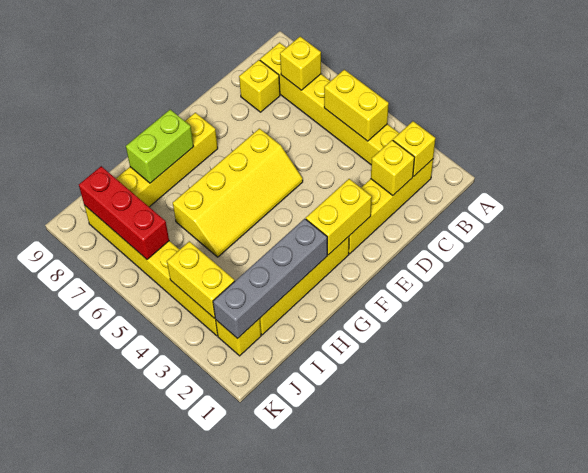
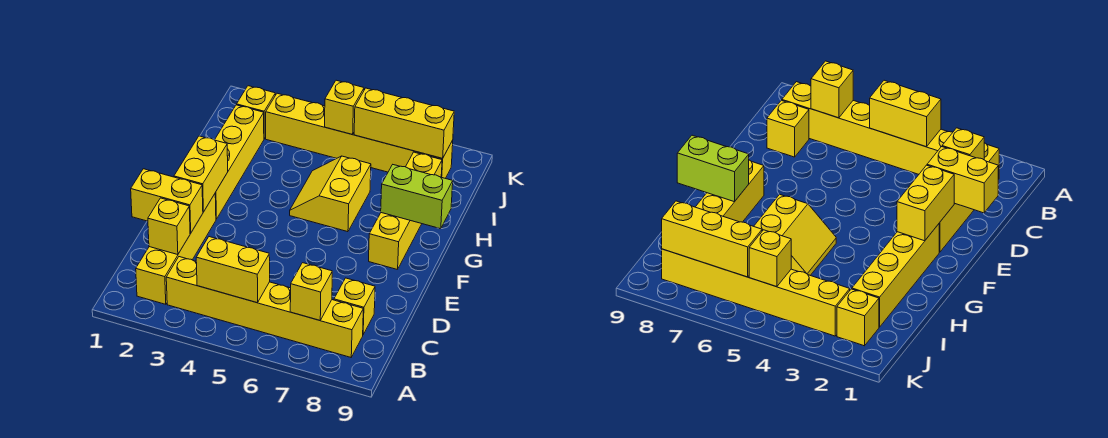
yellow brick B2 level 2 -> yellow brick J5 level 2
yellow slope E5:H6 level 1 top 6 -> yellow slope G5:H6 level 1 top 6
grey brick G2:J2 level 2 -> none
lime brick G8:H8 level 2 -> lime brick G8:G9 level 2
yellow brick J3:J4 level 2 -> yellow brick D1:D2 level 2
red brick J6:J8 level 2 -> yellow brick J6:J8 level 2

